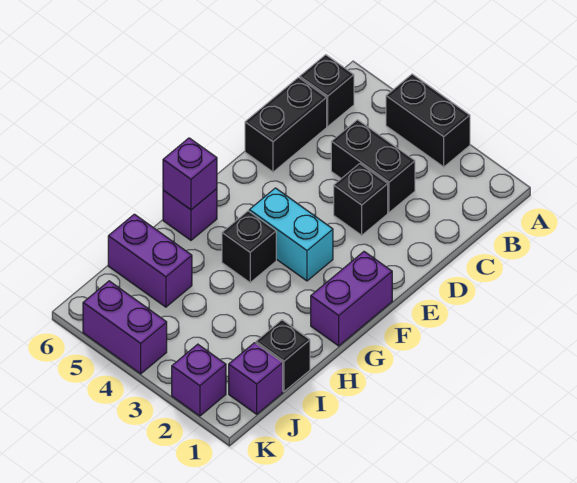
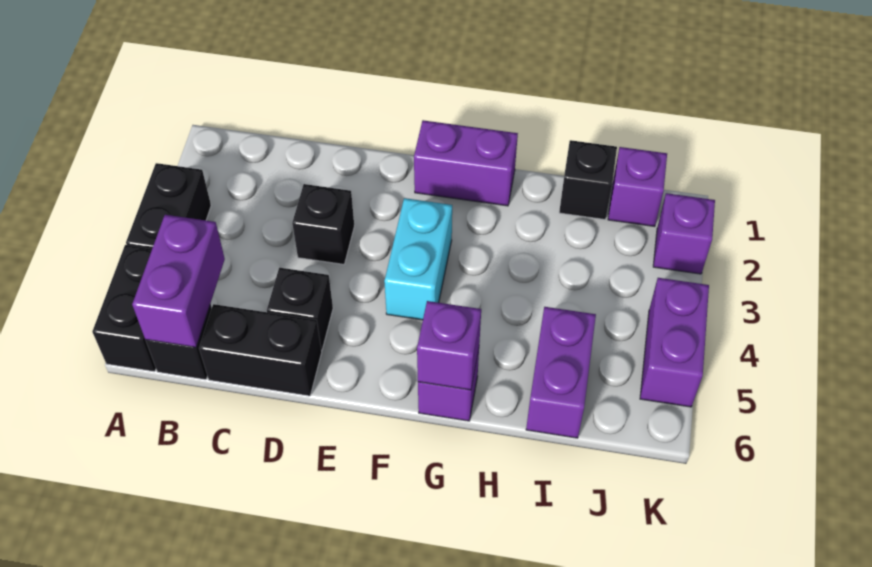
none -> purple brick B5:B6 level 2
black brick C3:C4 level 1 -> black brick A5:A6 level 1
black brick G4 level 1 -> black brick D5 level 1

